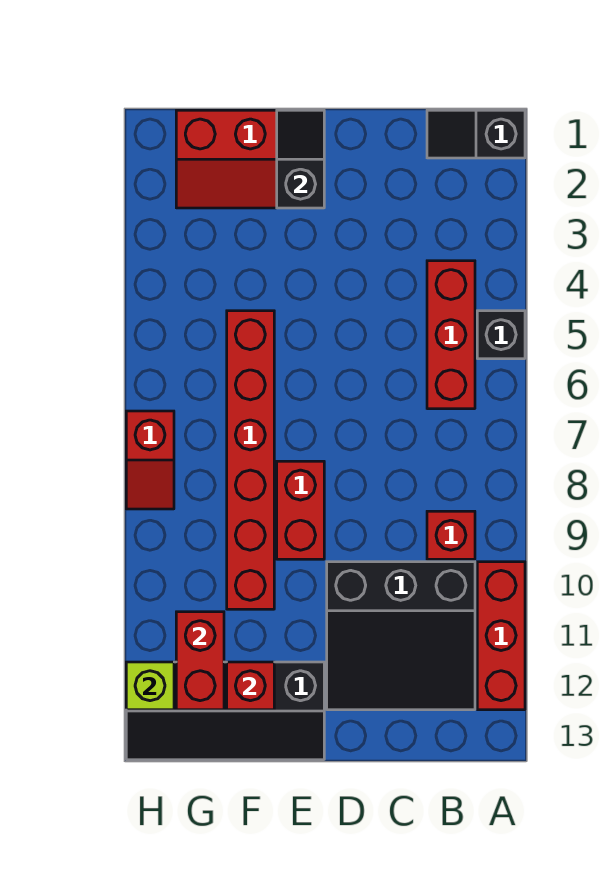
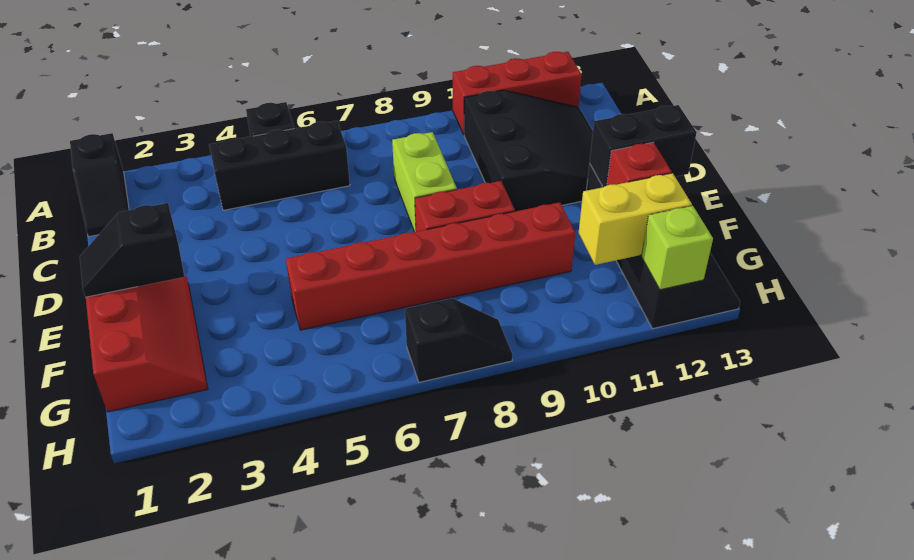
red brick B4:B6 level 1 -> black brick B4:B6 level 1
red brick B9 level 1 -> none
none -> lime brick C8:D8 level 1
none -> black brick E12:E13 level 2
red brick G11:G12 level 2 -> yellow brick G11:G12 level 2
red slope H7:H8 level 1 top 7 -> black slope H7:H8 level 1 top 7

